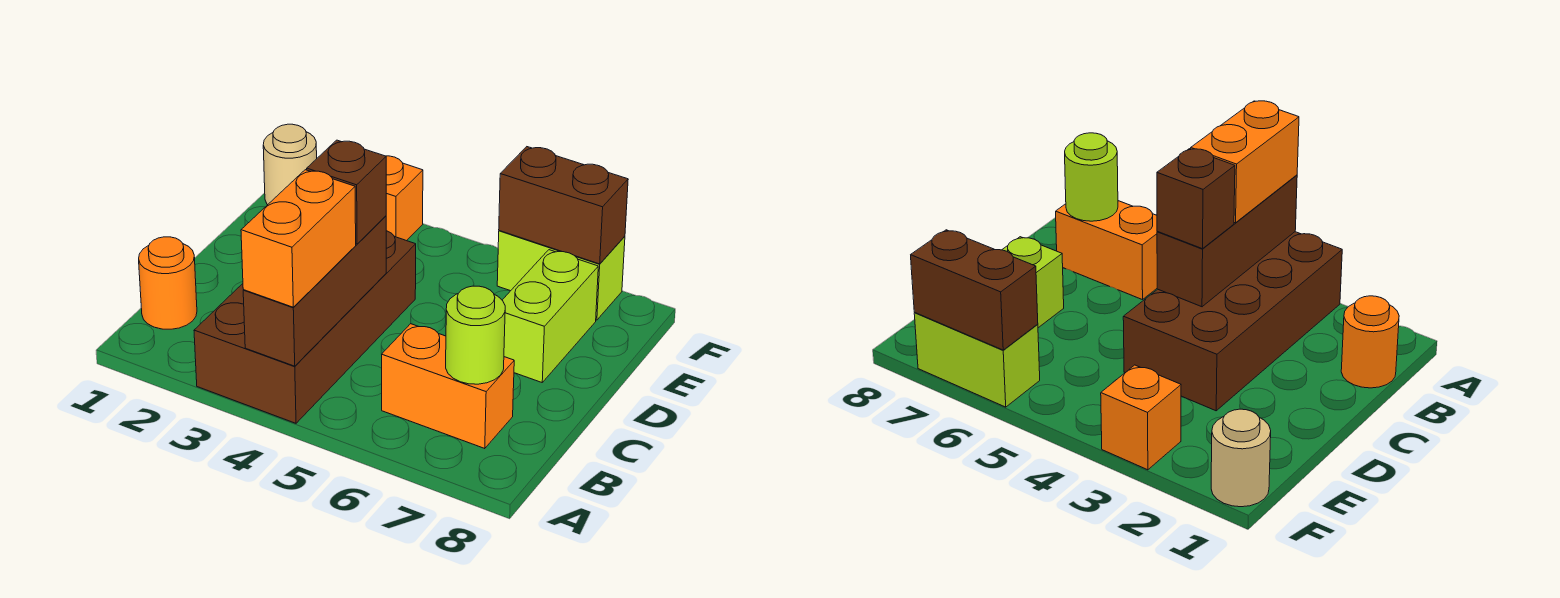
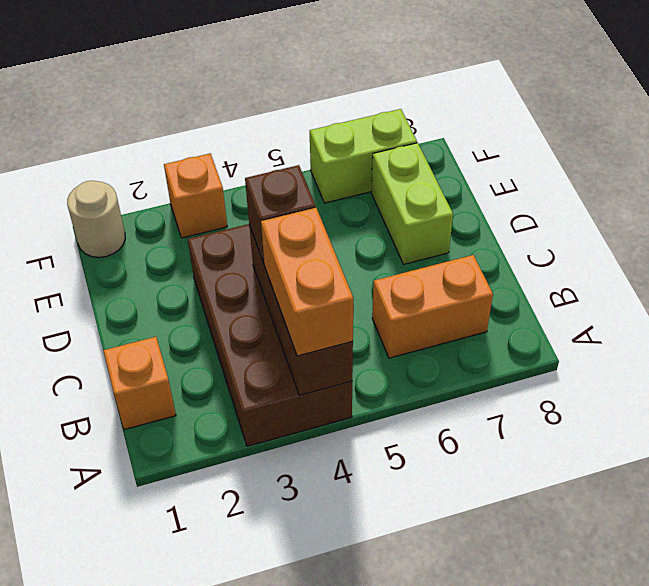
orange round brick B1 level 1 -> orange brick B1 level 1
lime round brick B7 level 2 -> none
brown brick F6:F7 level 2 -> none

